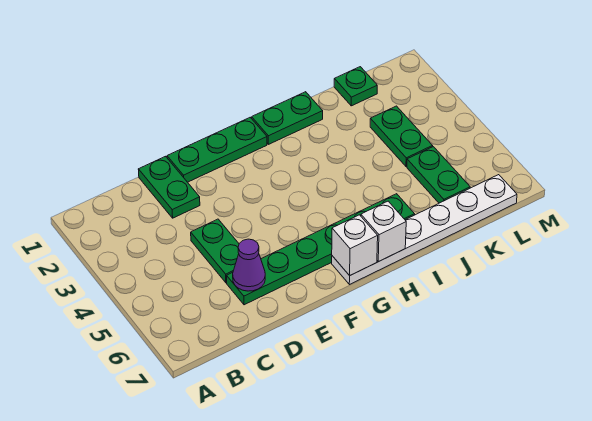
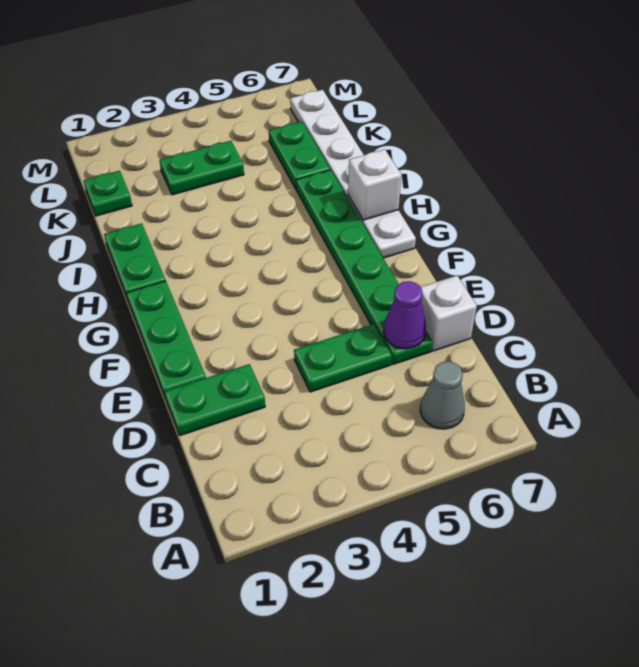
none -> grey cone B6 level 1
white brick G7 level 2 -> white brick D7 level 1
green plate K5:K6 level 1 -> green plate J6:K6 level 1

